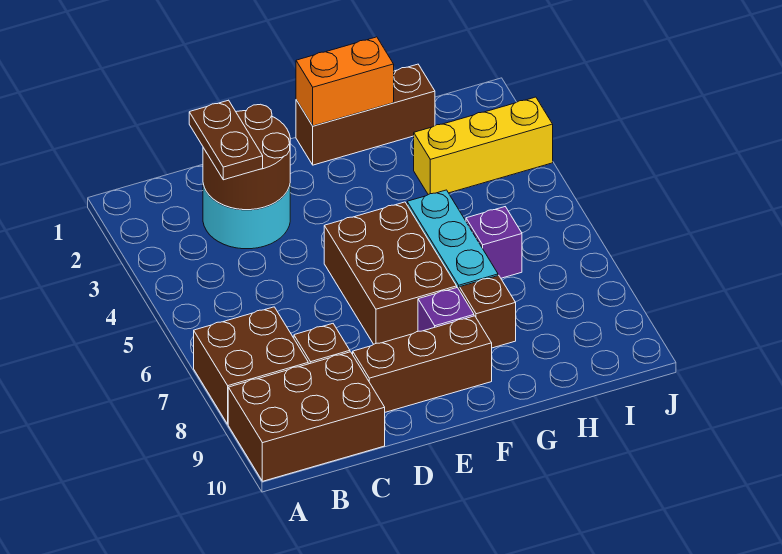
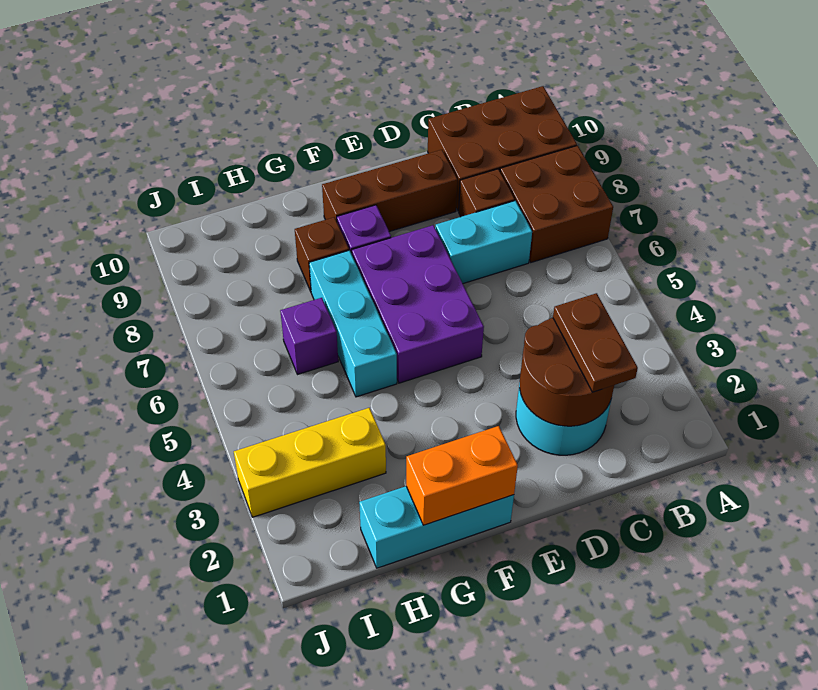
none -> cyan brick C7:D7 level 1
brown brick E5:F7 level 1 -> purple brick E5:F7 level 1
brown brick F1:H1 level 1 -> cyan brick F1:H1 level 1

